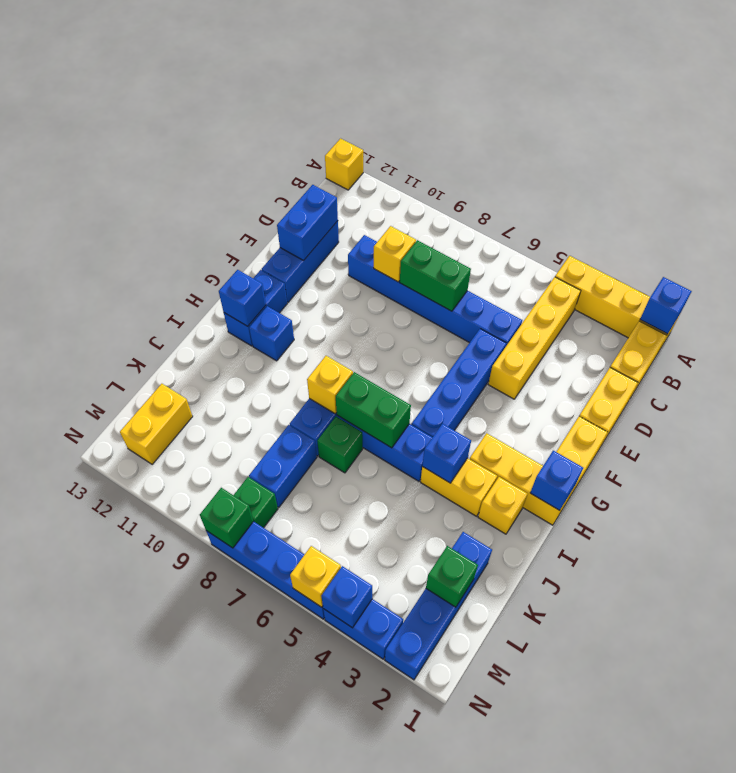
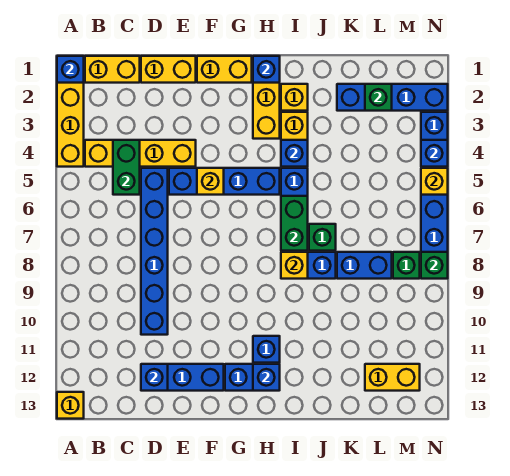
green brick D7:D8 level 2 -> green brick C4:C5 level 2
yellow brick D9 level 2 -> yellow brick F5 level 2
blue brick D12:E12 level 2 -> blue brick D12 level 2

